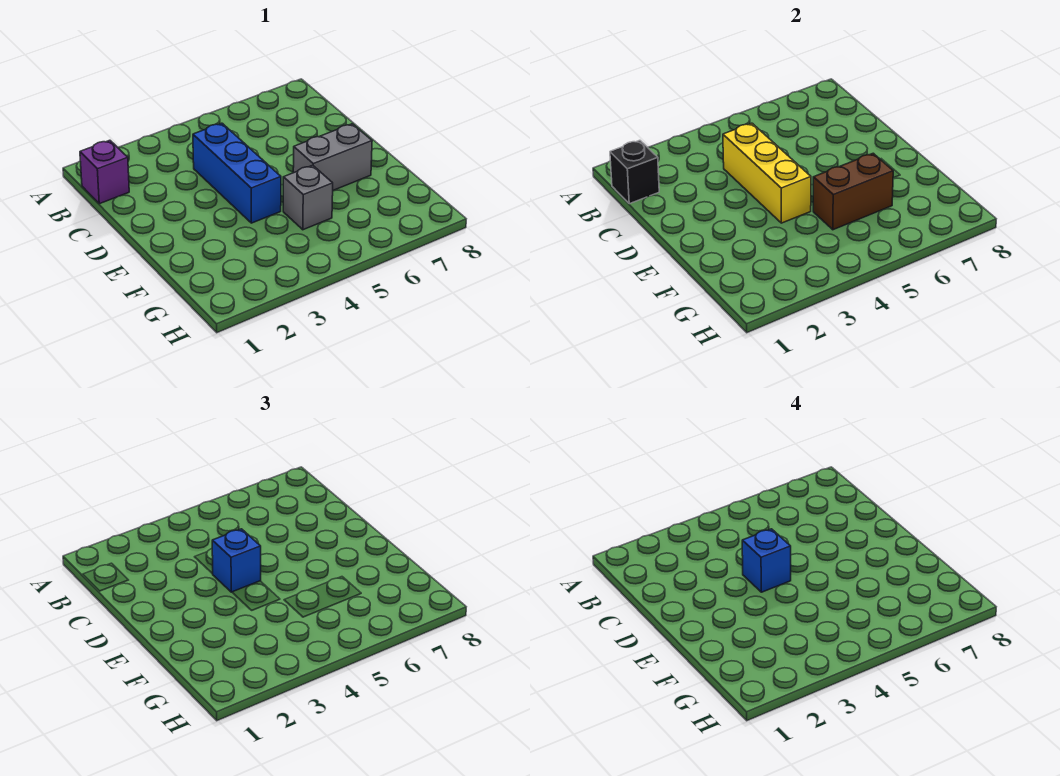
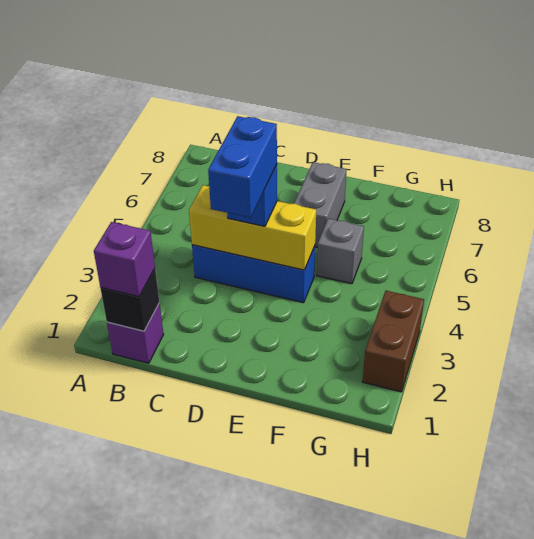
none -> purple brick B1 level 3
blue brick D4 level 4 -> blue brick D3:D4 level 4
brown brick F5:F6 level 2 -> brown brick H2:H3 level 1

